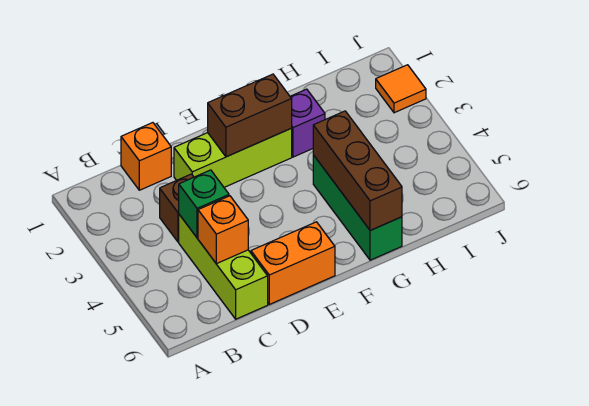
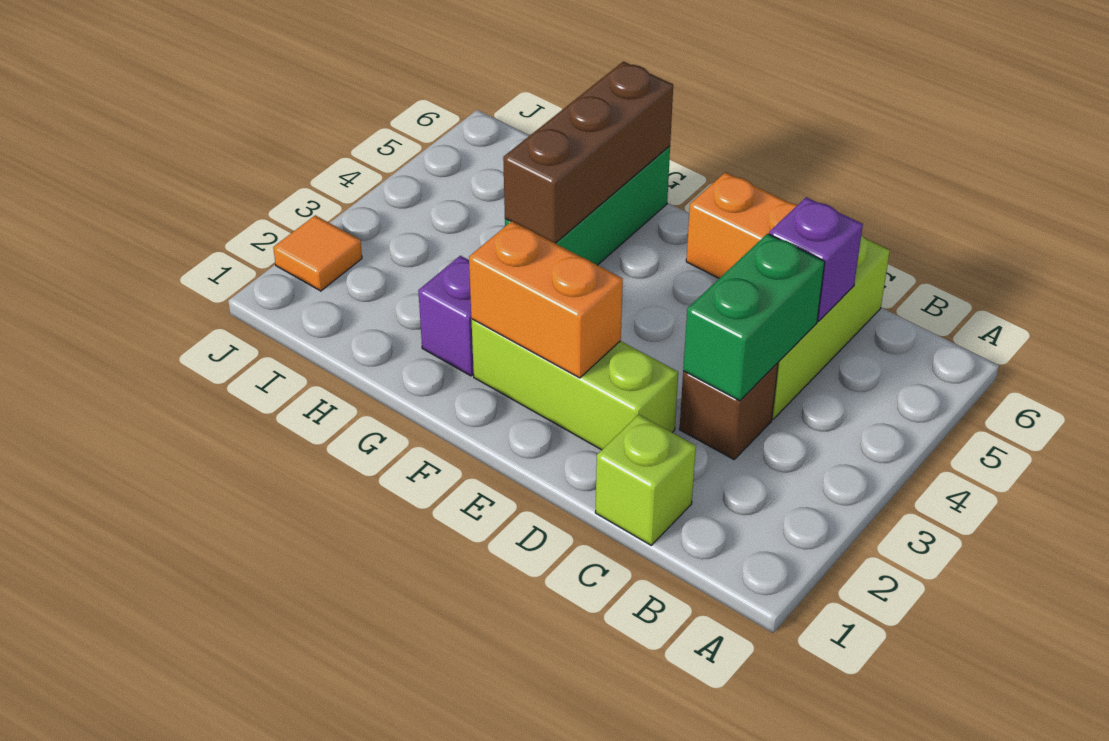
orange brick C1 level 1 -> lime brick C1 level 1
green brick C4 level 2 -> green brick C3:C4 level 2
orange brick C5 level 2 -> purple brick C5 level 2
brown brick E2:F2 level 2 -> orange brick E2:F2 level 2

